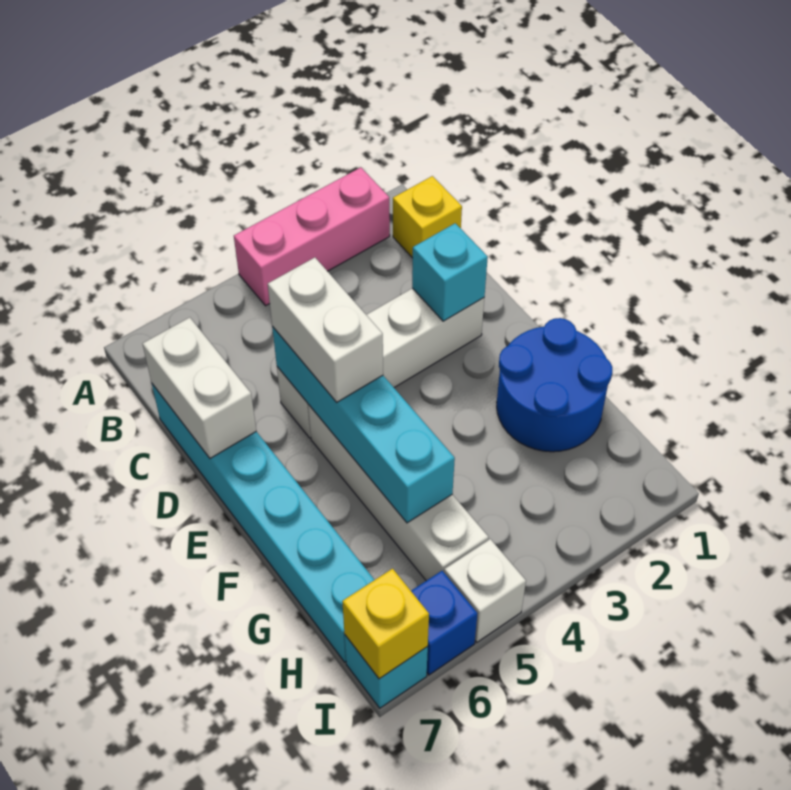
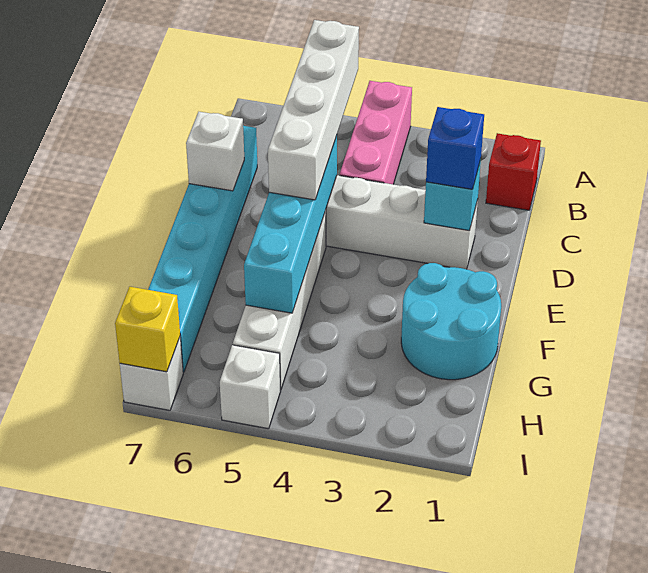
pink brick A2:A4 level 1 -> pink brick A4:C4 level 1
yellow brick B1 level 1 -> red brick B1 level 1
white brick C7:D7 level 2 -> white brick D7 level 2
white brick D5:E5 level 3 -> white brick B5:E5 level 3
blue round brick F1:G2 level 1 -> cyan round brick F1:G2 level 1
blue brick I6 level 1 -> blue brick D2 level 3
cyan brick I7 level 1 -> white brick I7 level 1

